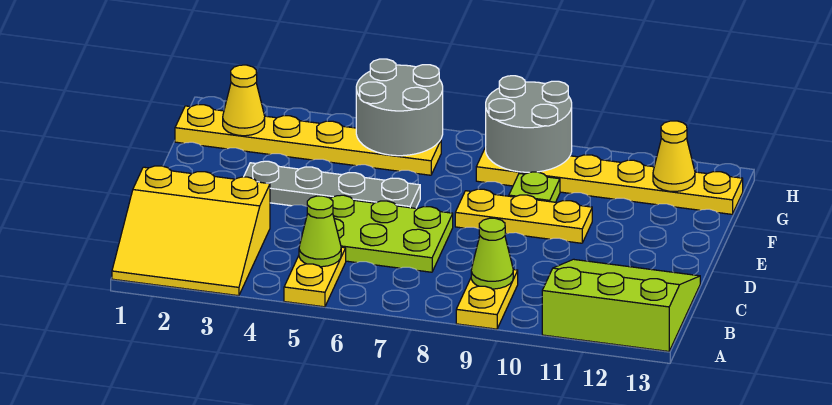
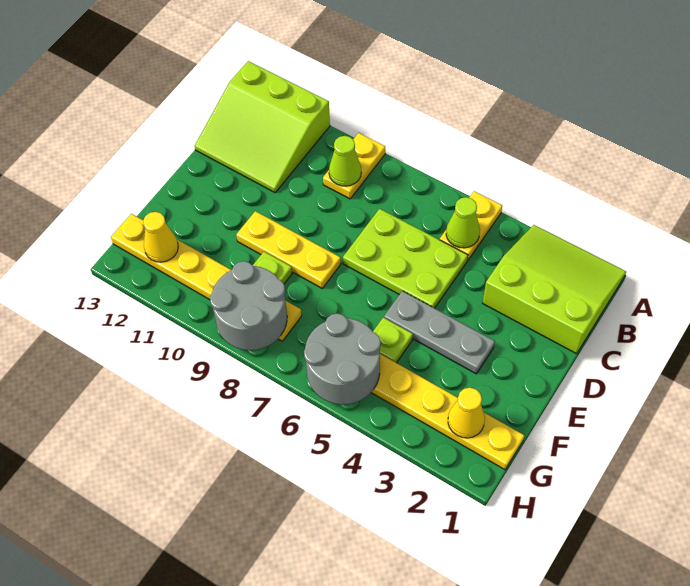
yellow slope A1:C3 level 1 top C -> lime slope A1:C3 level 1 top C
grey plate E3:E6 level 1 -> grey plate E3:E5 level 1
none -> lime plate F5 level 1

